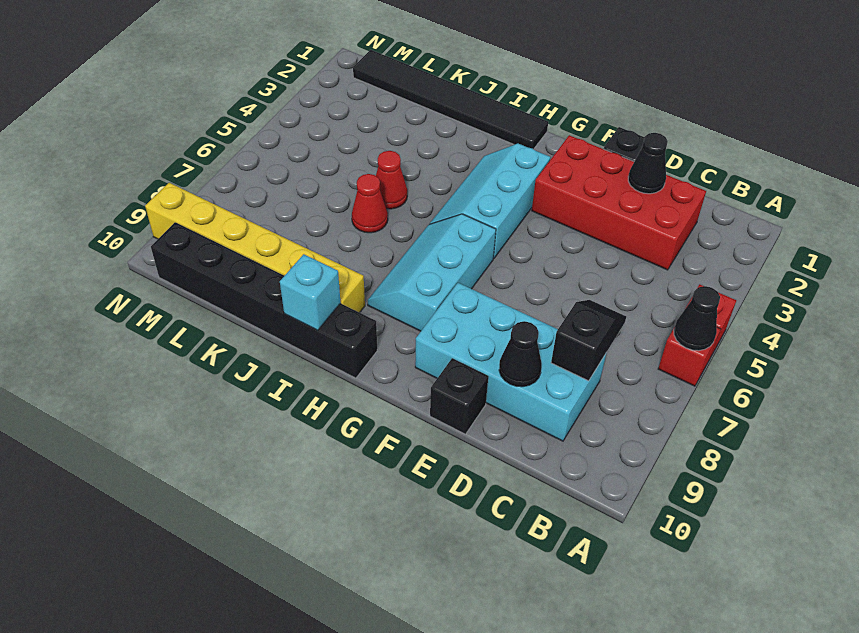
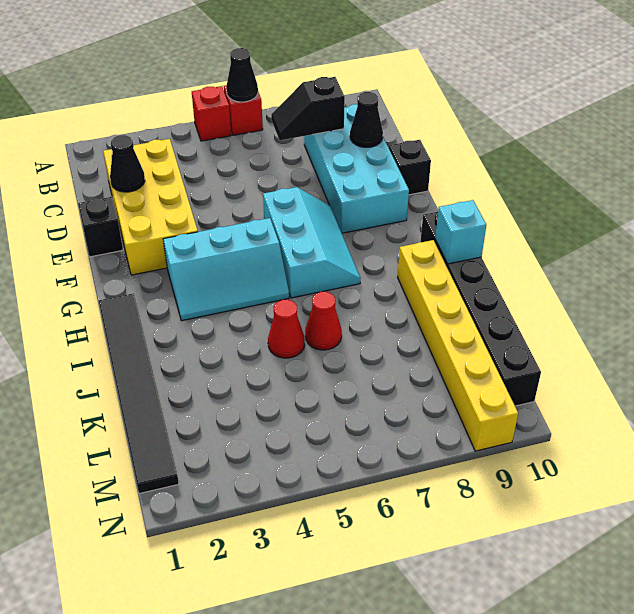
red brick C2:F3 level 1 -> yellow brick C2:F3 level 1
cyan slope G6:H8 level 1 top G -> cyan slope F6:H7 level 1 top 6

